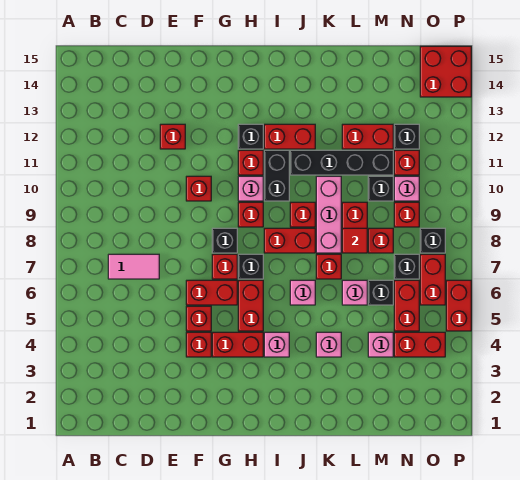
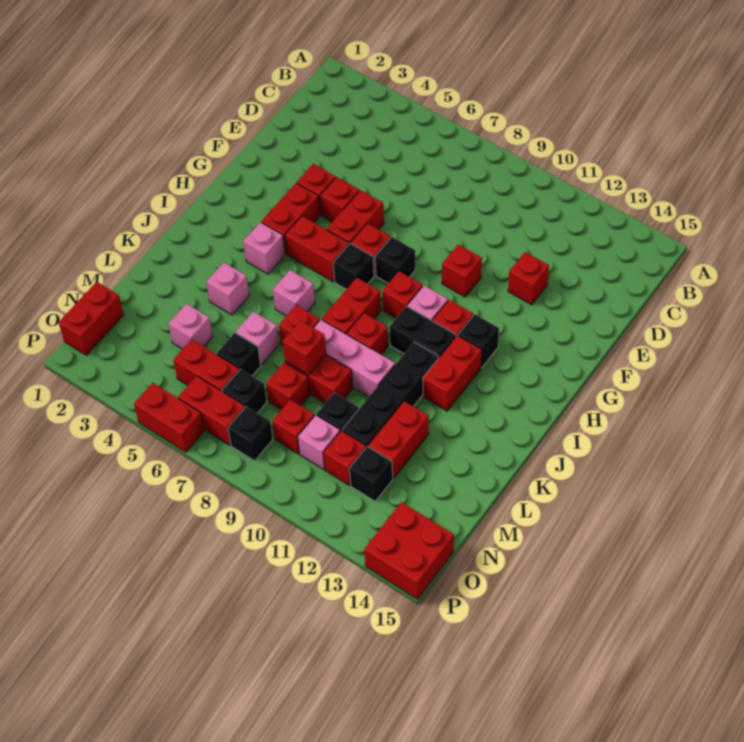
pink tile C7:D7 level 1 -> none
red tile L8 level 2 -> red brick L8 level 2
red brick N4:O4 level 1 -> red brick N1:O1 level 1

